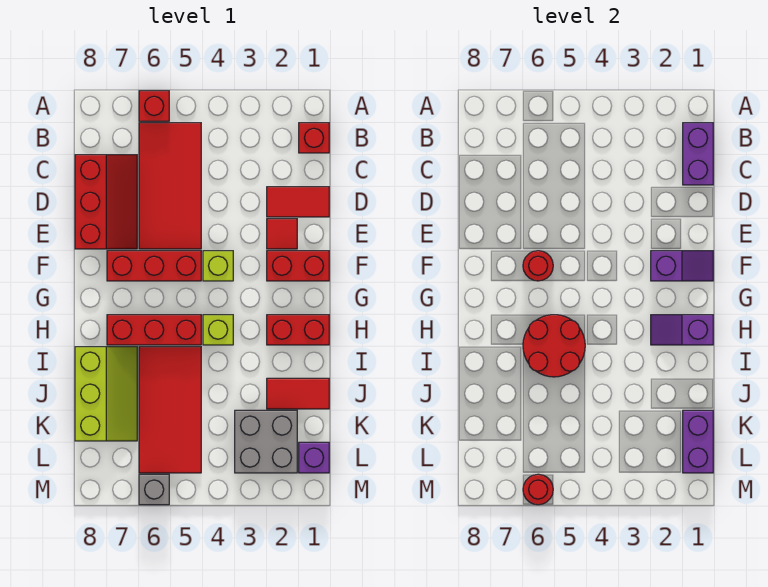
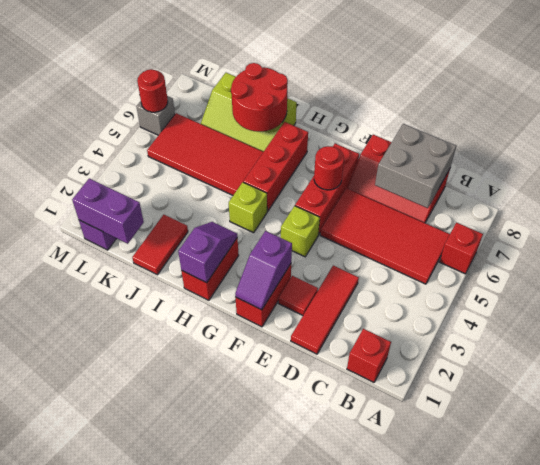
purple brick B1:C1 level 2 -> none
red tile D1:D2 level 1 -> red tile D1:D3 level 1
red round brick H5:I6 level 2 -> red round brick I7:J8 level 2
grey brick K2:L3 level 1 -> grey brick C7:D8 level 2

